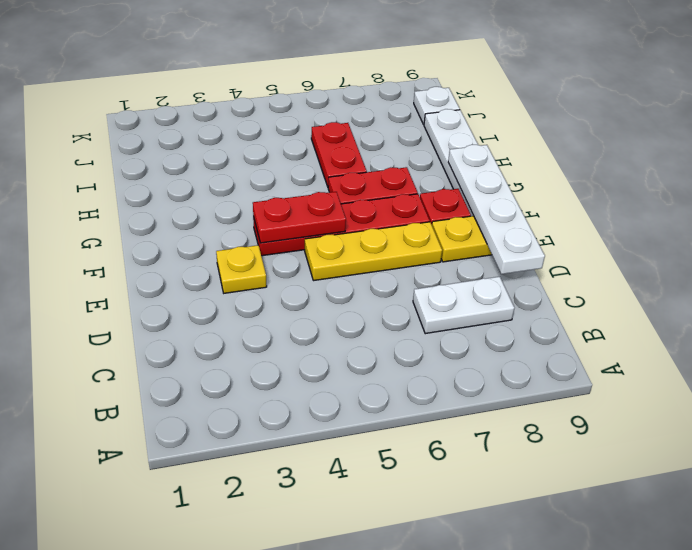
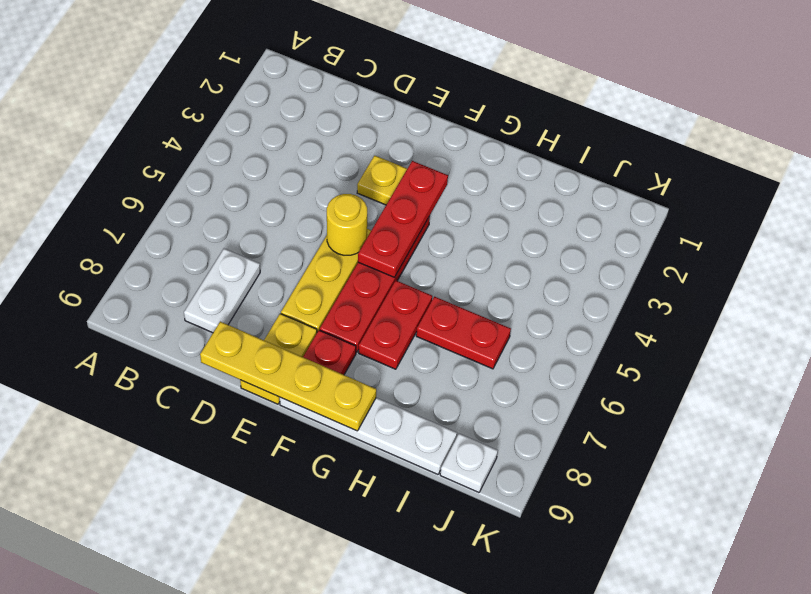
white plate D9:G9 level 2 -> yellow plate D9:G9 level 2
none -> yellow round brick E5 level 2
red plate F4:F5 level 2 -> red plate F3:F5 level 2

